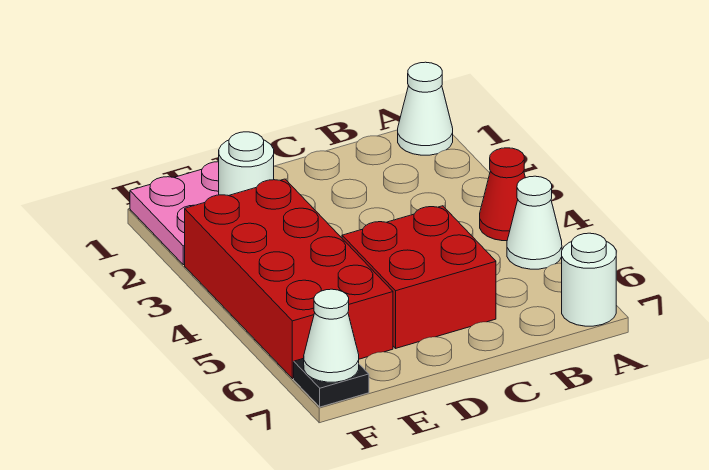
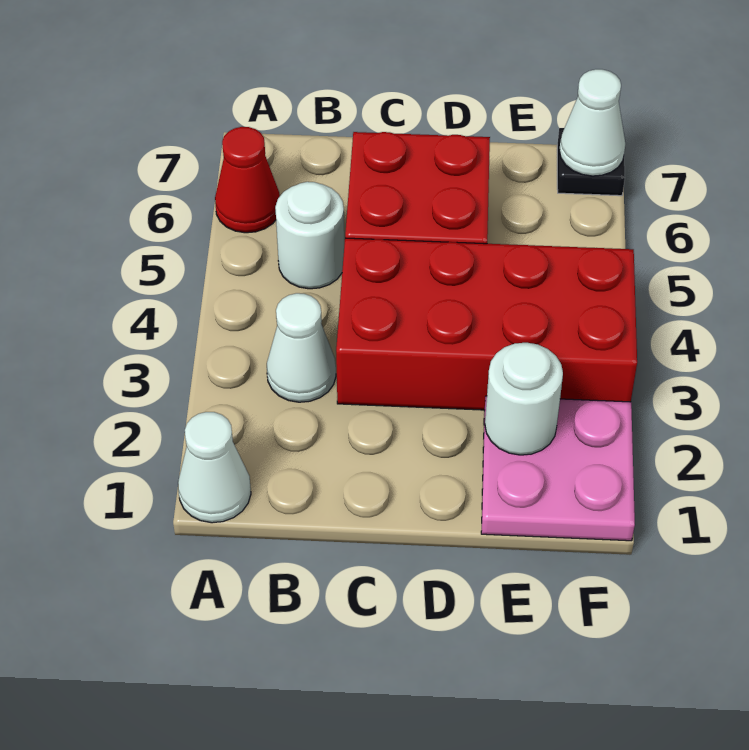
red cone A4 level 1 -> red cone A6 level 1
white cone A5 level 1 -> white cone B3 level 1
white round brick A7 level 1 -> white round brick B5 level 1
red brick E3:F6 level 1 -> red brick C3:F4 level 1

